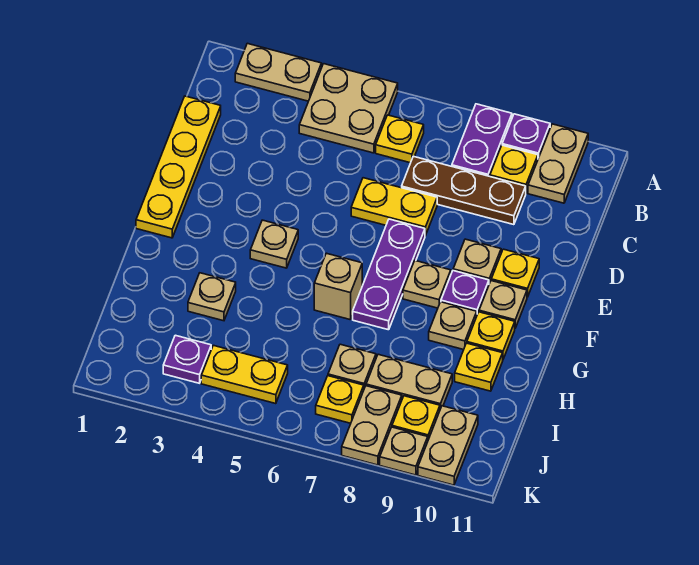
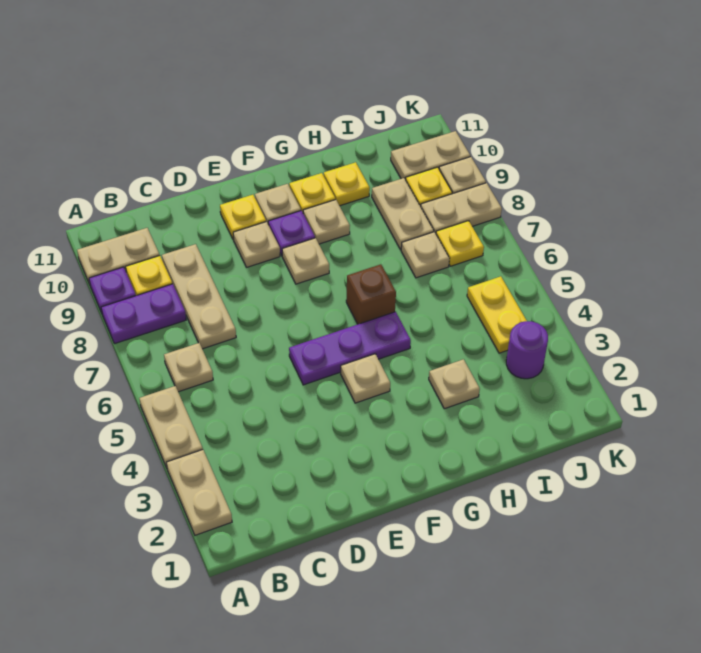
tan plate A4:B5 level 1 -> tan plate A4:A5 level 1
yellow plate B6 level 1 -> tan plate B6 level 1
yellow plate C1:F1 level 1 -> none
brown plate C7:C9 level 1 -> tan plate C7:C9 level 1
yellow plate D6:D7 level 1 -> none
purple plate E7:G7 level 1 -> purple plate E5:G5 level 1
tan brick G6 level 1 -> brown brick G6 level 1
purple plate J3 level 1 -> purple round brick J3 level 1

